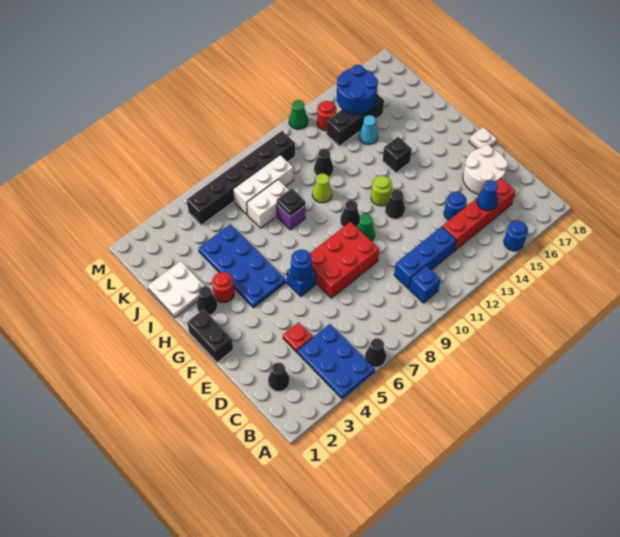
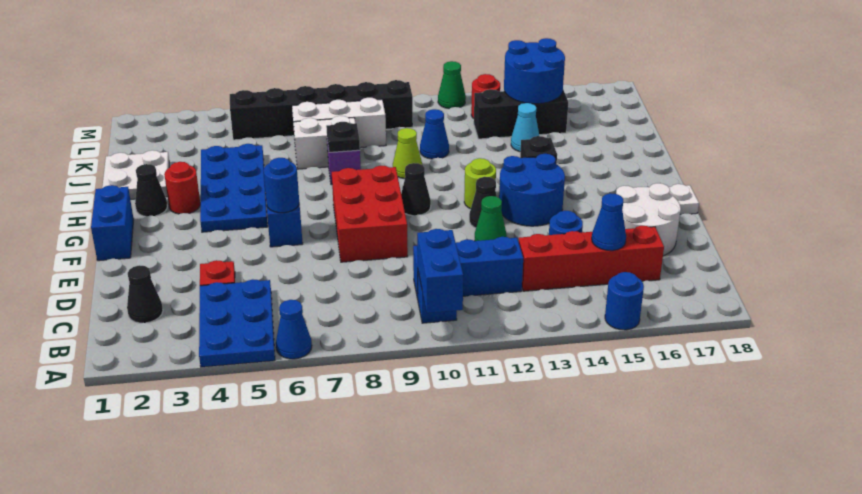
black cone A6 level 1 -> blue cone A6 level 1
none -> blue brick A10:B10 level 2
red brick E7:F9 level 1 -> red brick E8:G9 level 1
black brick F1:G1 level 1 -> blue brick F1:G1 level 1
green cone F10 level 1 -> green cone E12 level 1
none -> blue round brick F13:G14 level 1
black cone J11 level 1 -> blue cone J11 level 1

